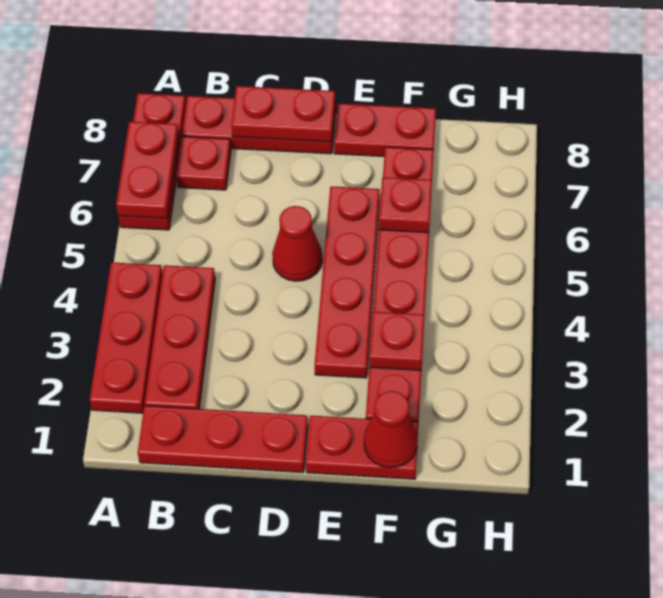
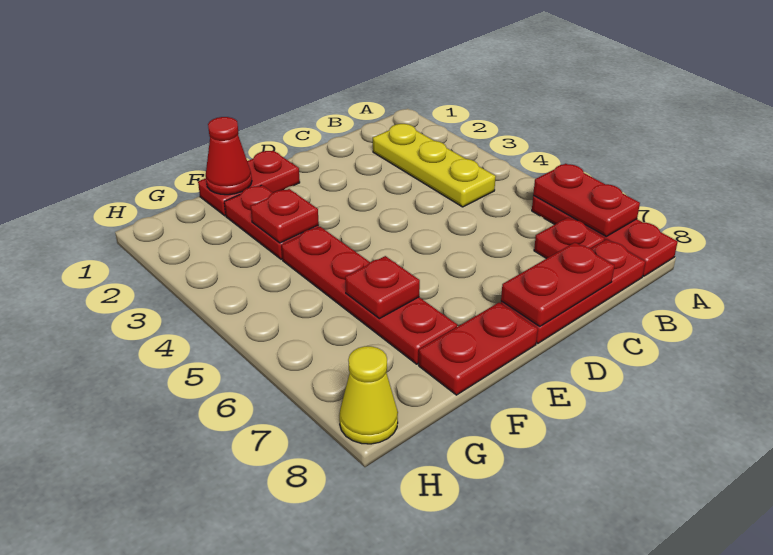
red plate A2:A4 level 1 -> none
red plate B1:D1 level 1 -> none
red plate B2:B4 level 1 -> yellow plate B2:B4 level 1
red cone D5 level 1 -> none
red plate E3:E6 level 1 -> none
none -> yellow cone H8 level 1

